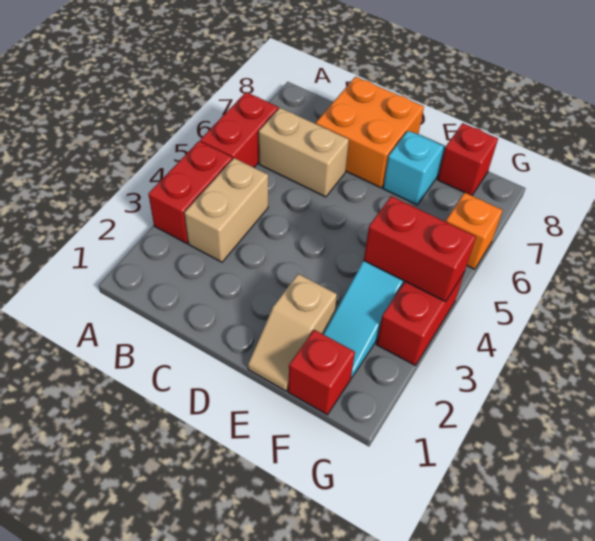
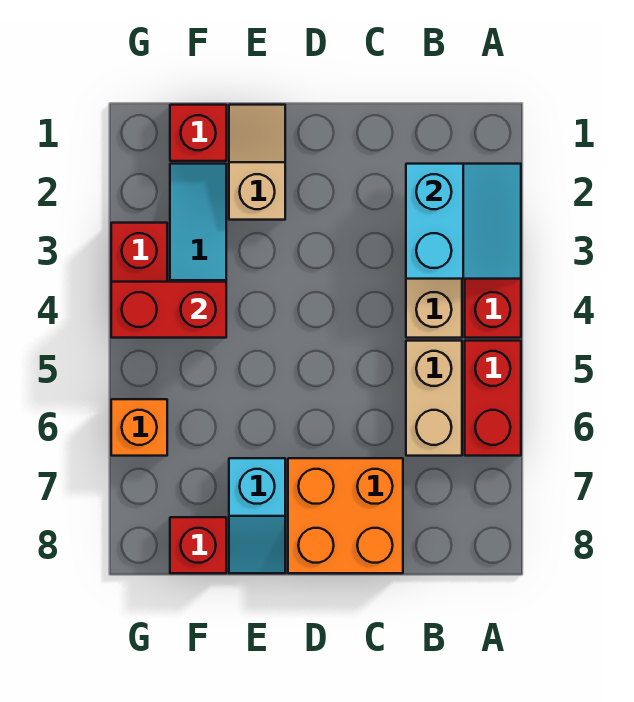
none -> cyan slope A2:B3 level 2 top B
tan brick B6:C6 level 1 -> tan brick B5:B6 level 1

